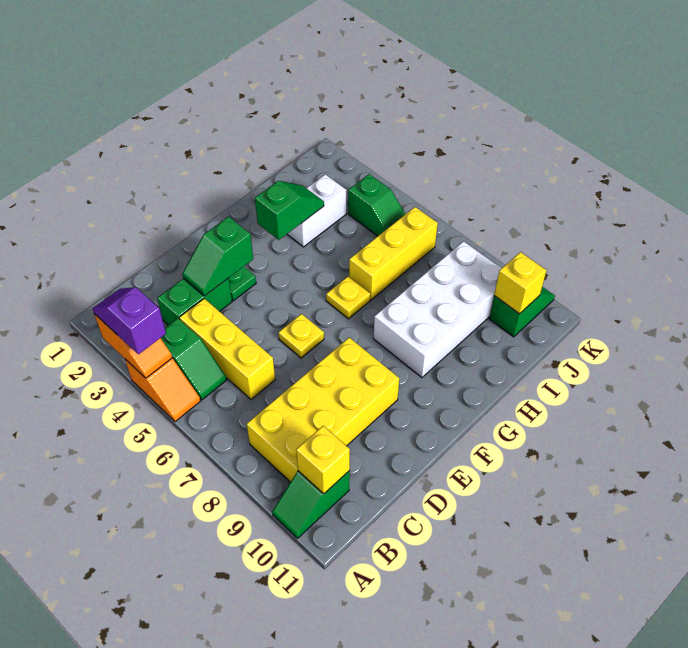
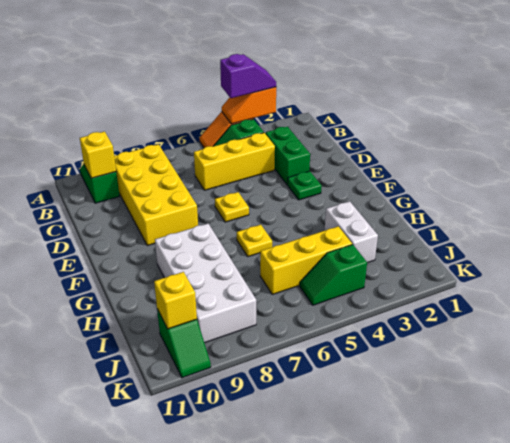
green slope D3:E3 level 2 top E -> none
green slope G3:H3 level 2 top G -> none
yellow brick H6:J6 level 1 -> yellow brick I4:I6 level 1

